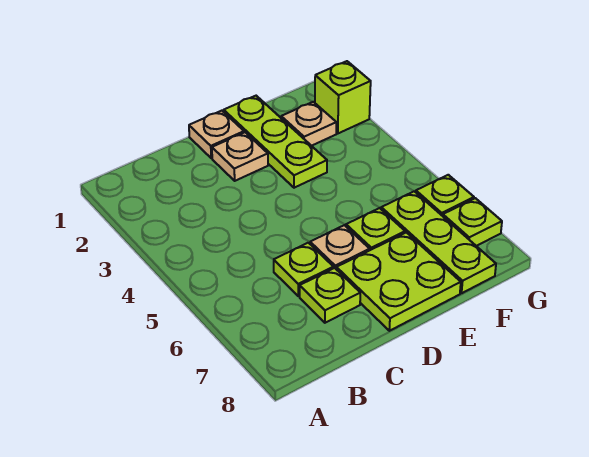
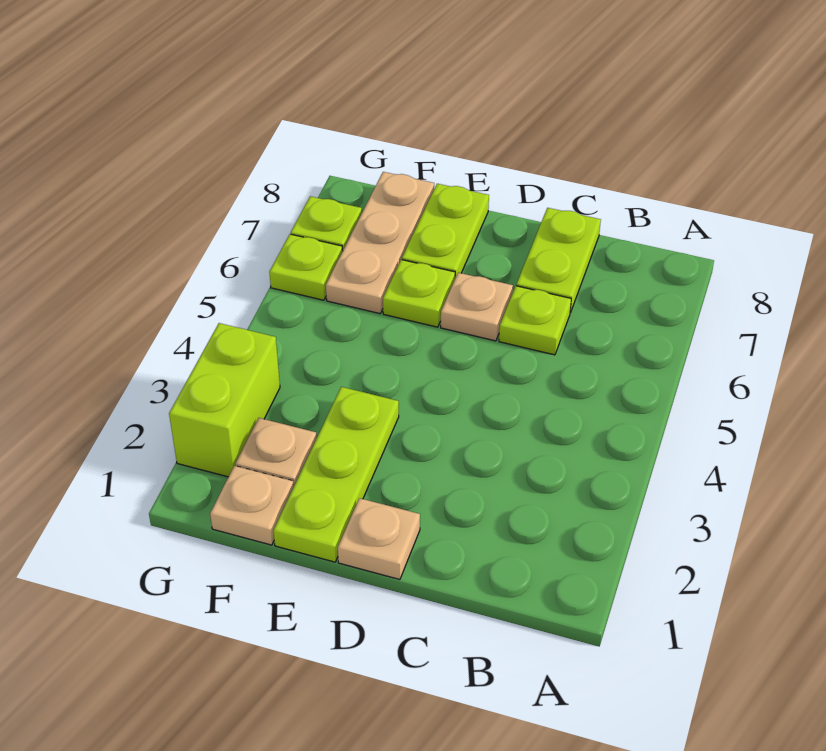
lime plate C7 level 1 -> lime plate C7:C8 level 1
tan plate D2 level 1 -> tan plate F1 level 1
lime plate D7:E8 level 1 -> lime plate E7:E8 level 1
lime plate F6:F8 level 1 -> tan plate F6:F8 level 1
lime brick G2 level 1 -> lime brick G2:G3 level 1

